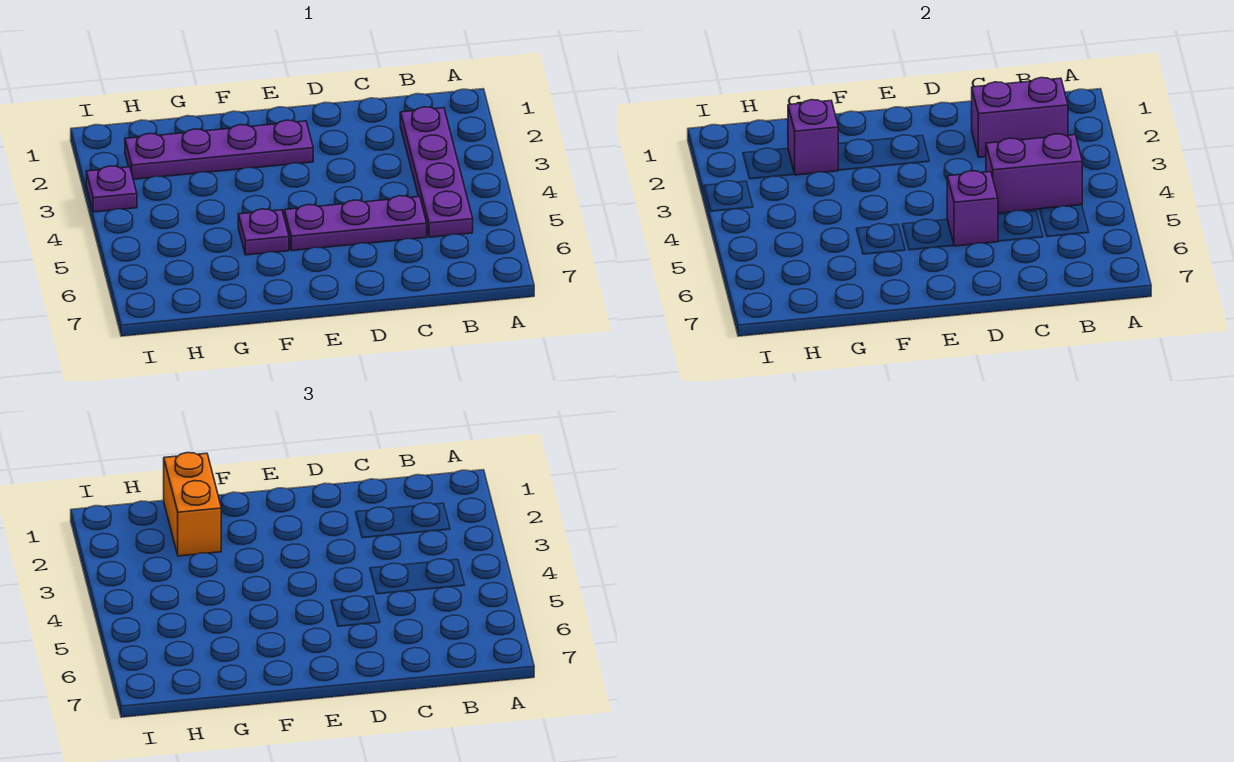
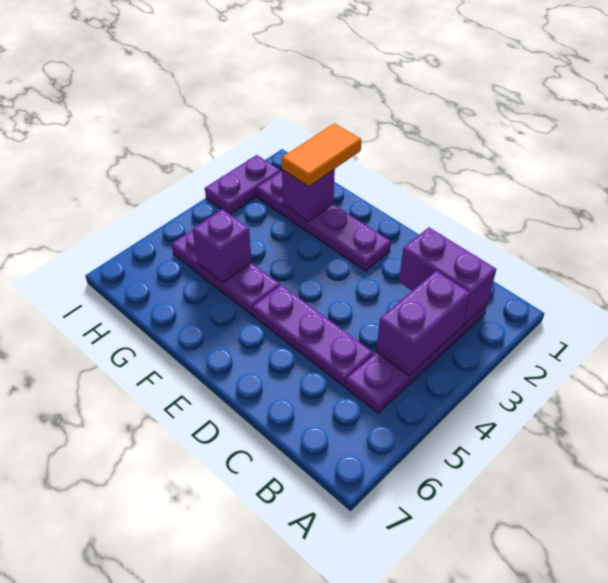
purple brick B4:C4 level 2 -> purple brick B3:B4 level 2
purple brick D5 level 2 -> purple brick G5 level 2
purple plate F5 level 1 -> purple plate F5:H5 level 1
orange brick G1:G2 level 3 -> orange tile G1:G2 level 3
purple plate I3 level 1 -> purple plate I2:I3 level 1

